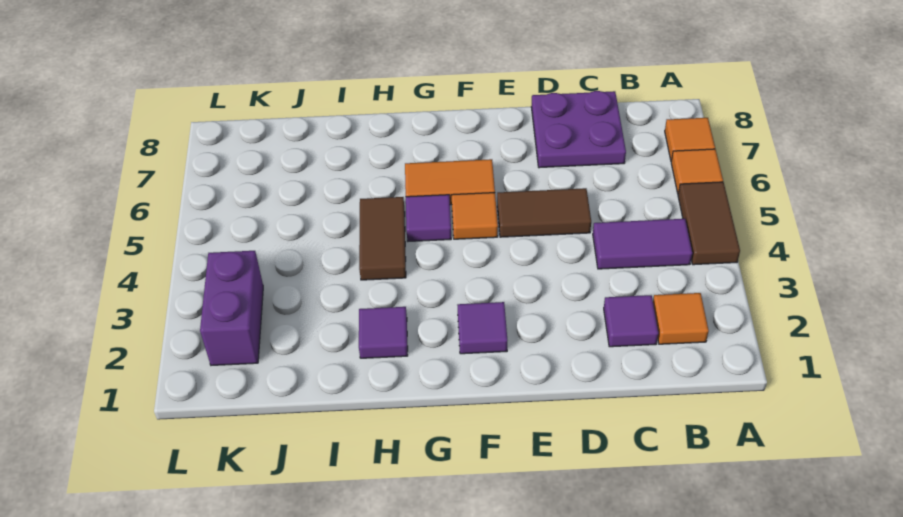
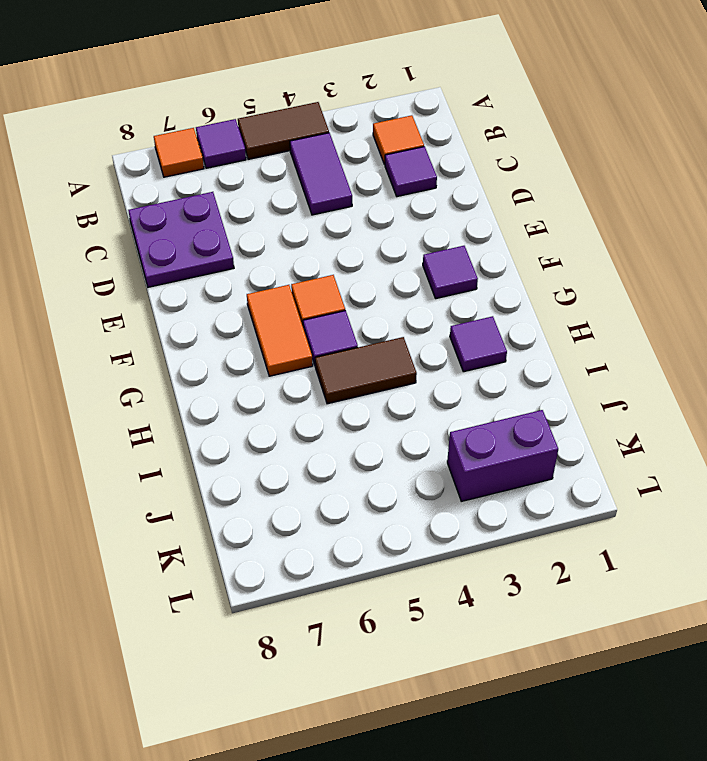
orange tile A6 level 1 -> purple tile A6 level 1
brown tile D5:E5 level 1 -> none

